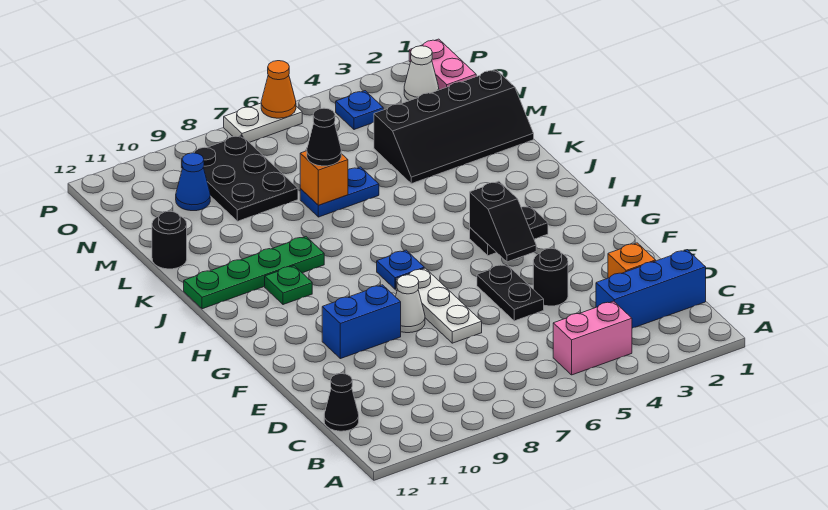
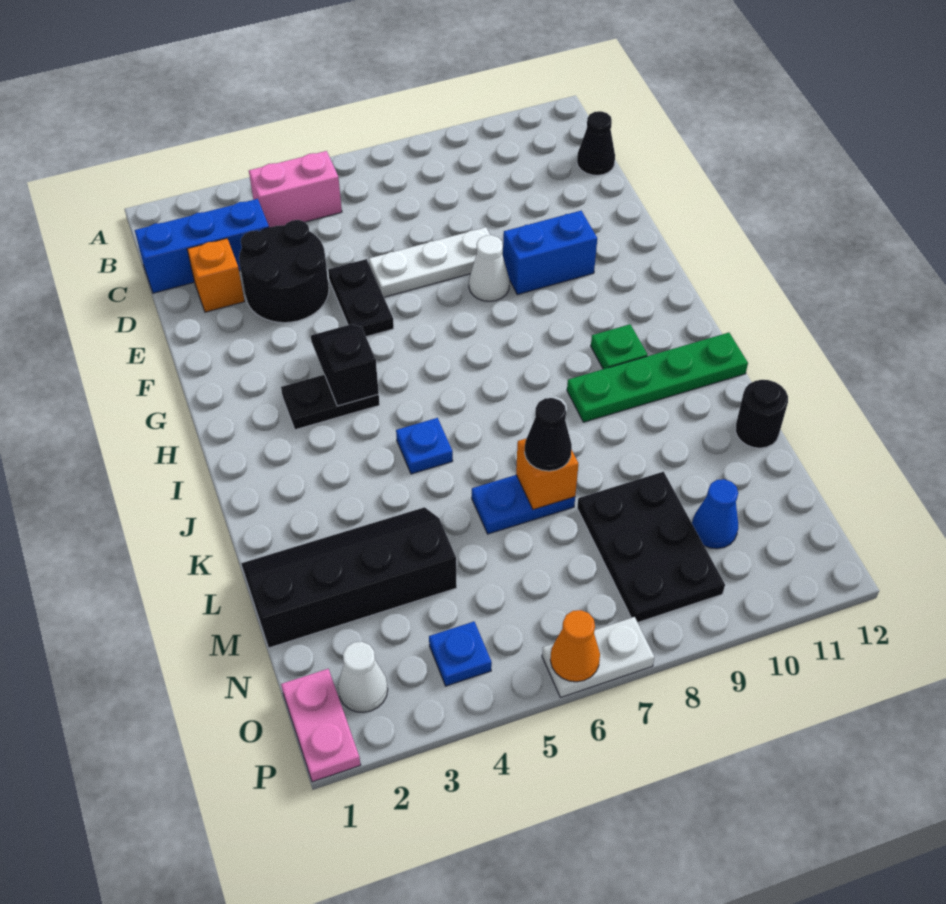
black round brick E4 level 1 -> black round brick D3:E4 level 1
white plate E7:G7 level 1 -> white plate E6:E8 level 1
blue plate H7 level 1 -> blue plate J5 level 1

